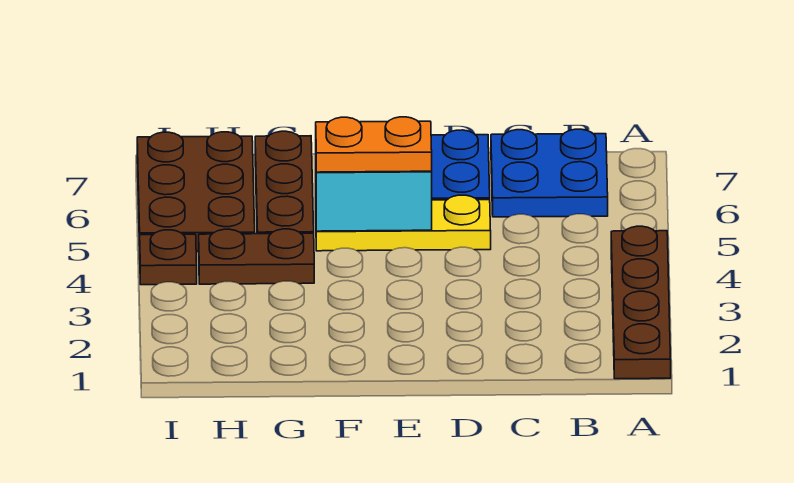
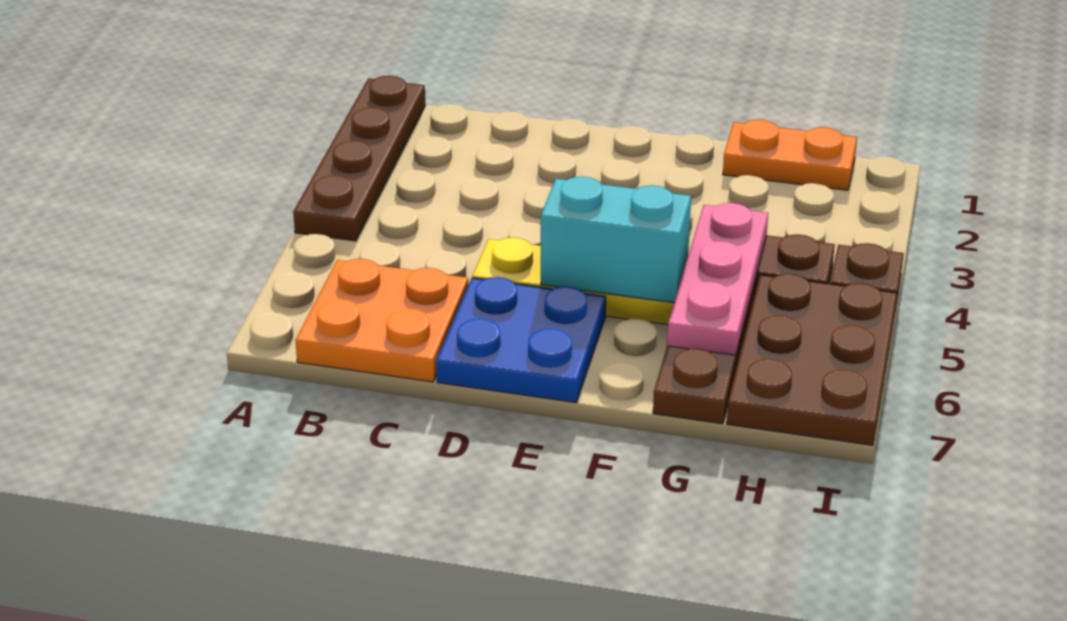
blue plate B6:C7 level 1 -> orange plate B6:C7 level 1
orange plate E5:F5 level 3 -> orange plate G1:H1 level 1
none -> pink plate G4:G6 level 2

